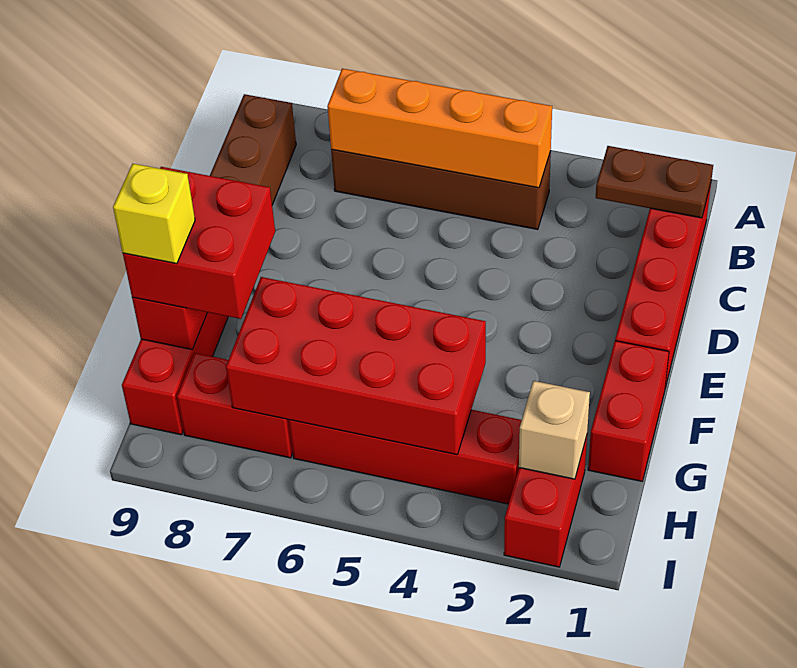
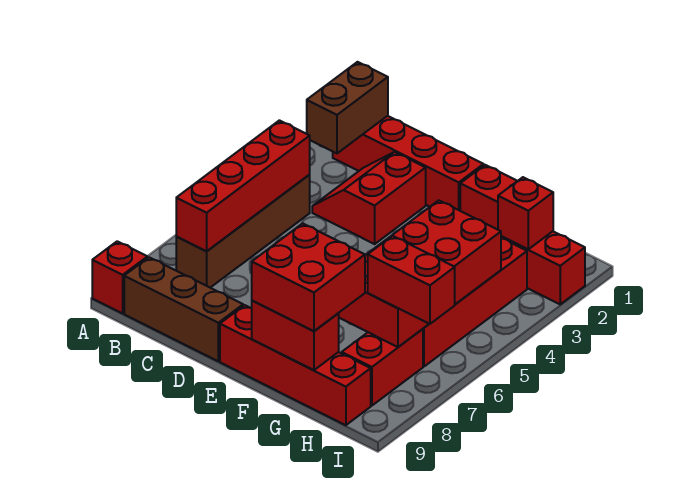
none -> red brick A9 level 1
brown plate B1:B2 level 2 -> brown brick B1:B2 level 2
orange brick B4:B7 level 2 -> red brick B4:B7 level 2
none -> red slope C2:D3 level 1 top D
yellow brick G9 level 4 -> none
tan brick H2 level 2 -> red brick H2 level 2
none -> red brick H7:I7 level 3

